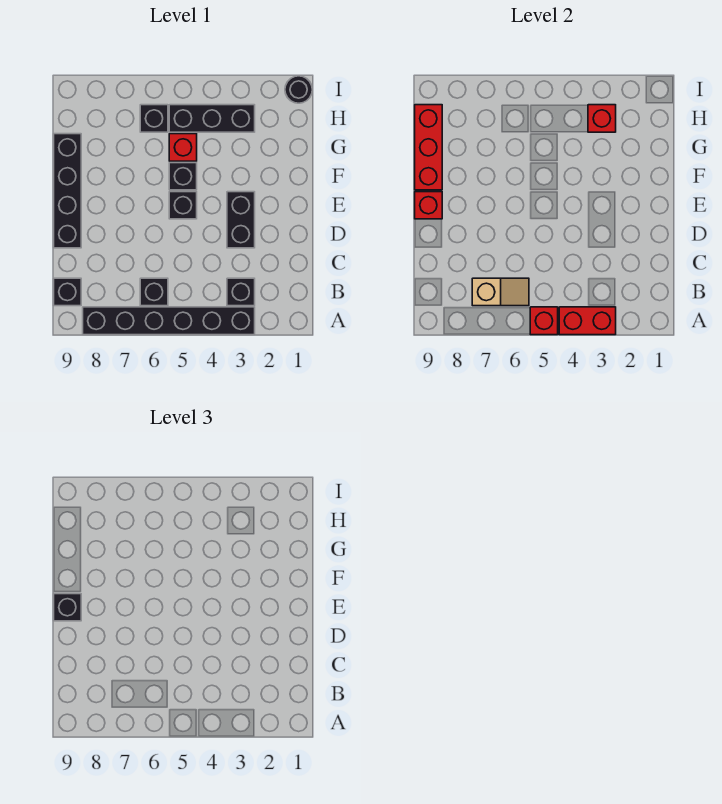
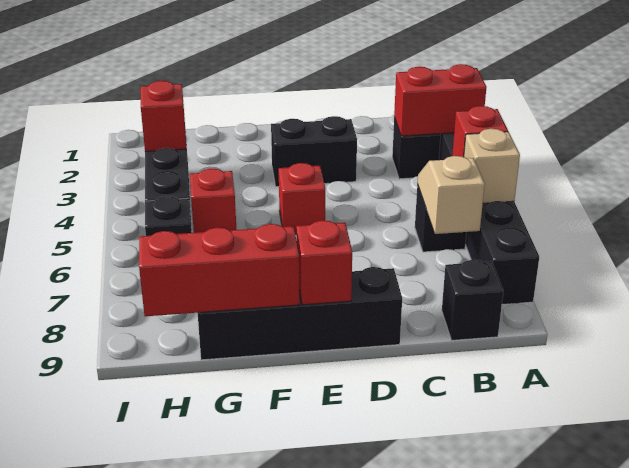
red brick A3:A4 level 2 -> red brick A3:B3 level 2
none -> tan brick A6 level 2
black brick E5 level 1 -> red brick E5 level 1
black brick E9 level 3 -> none
black brick F5 level 1 -> none
black round brick I1 level 1 -> none

